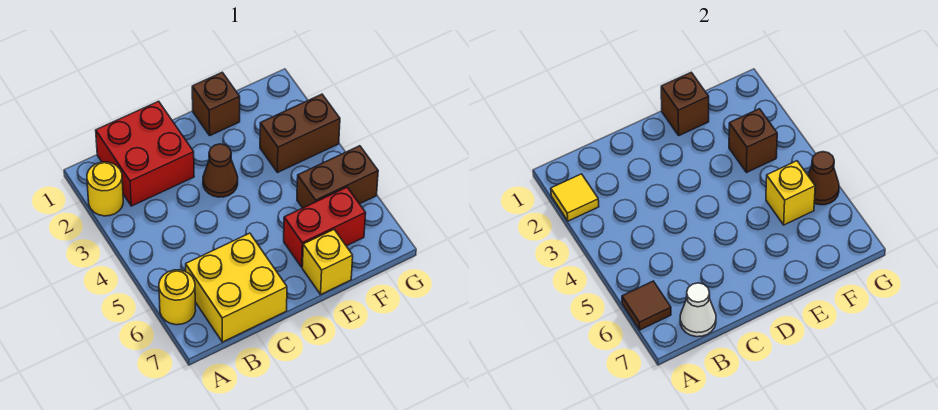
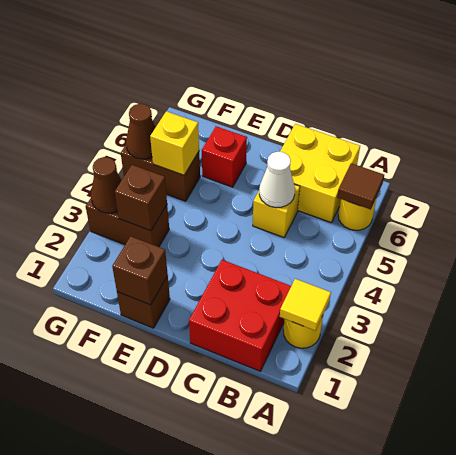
white cone B7 level 2 -> white cone C5 level 2
brown cone D3 level 1 -> brown cone G3 level 2
red brick E6:F6 level 1 -> red brick E6 level 1
yellow brick E7 level 1 -> yellow brick C5 level 1

